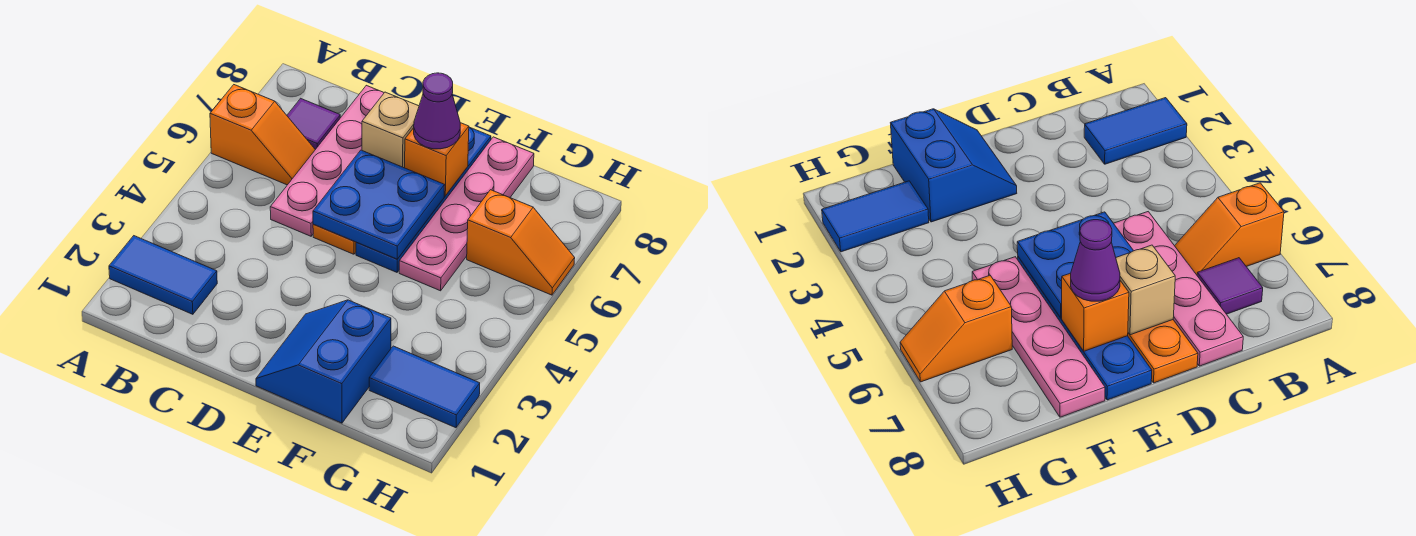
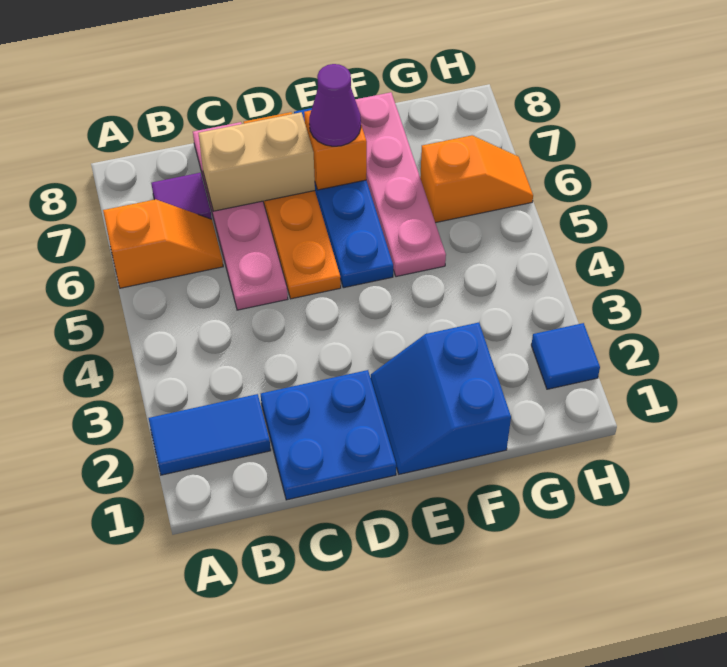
blue plate D5:E6 level 2 -> blue plate C1:D2 level 1
tan brick D7 level 2 -> tan brick C7:D7 level 2
blue tile G2:H2 level 1 -> blue tile H2 level 1

